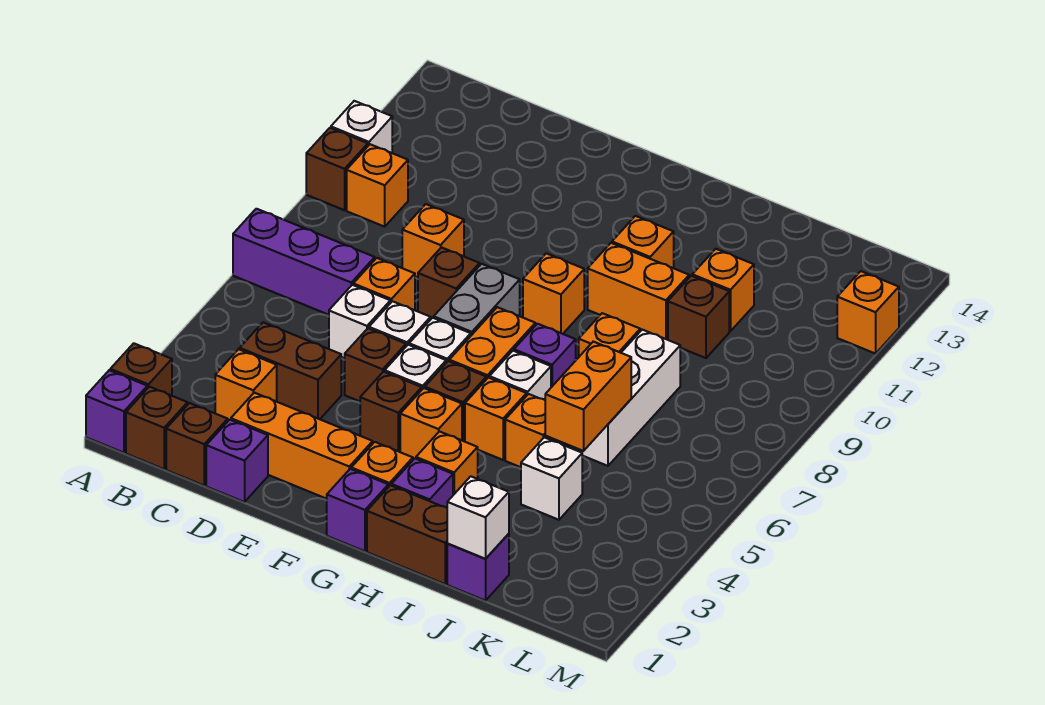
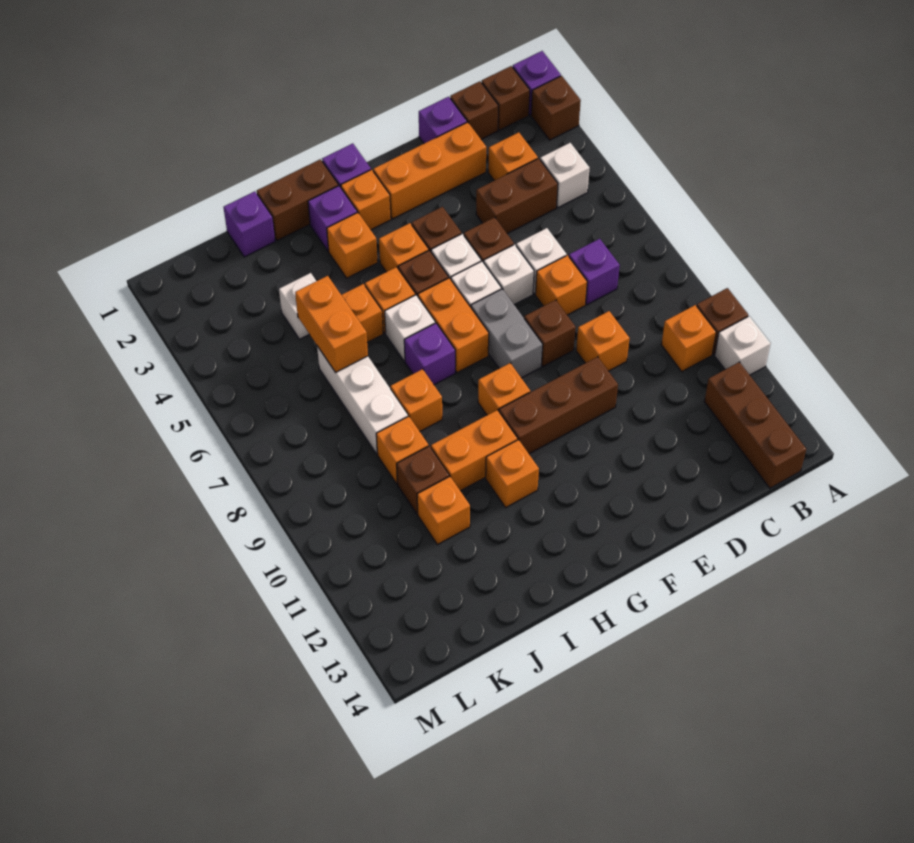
purple brick A7:C7 level 1 -> purple brick C7 level 1
none -> brown brick B12:B14 level 1
none -> brown brick E10:G10 level 1
white brick J1 level 2 -> white brick B4 level 1
orange brick M12 level 1 -> orange brick J9 level 1

